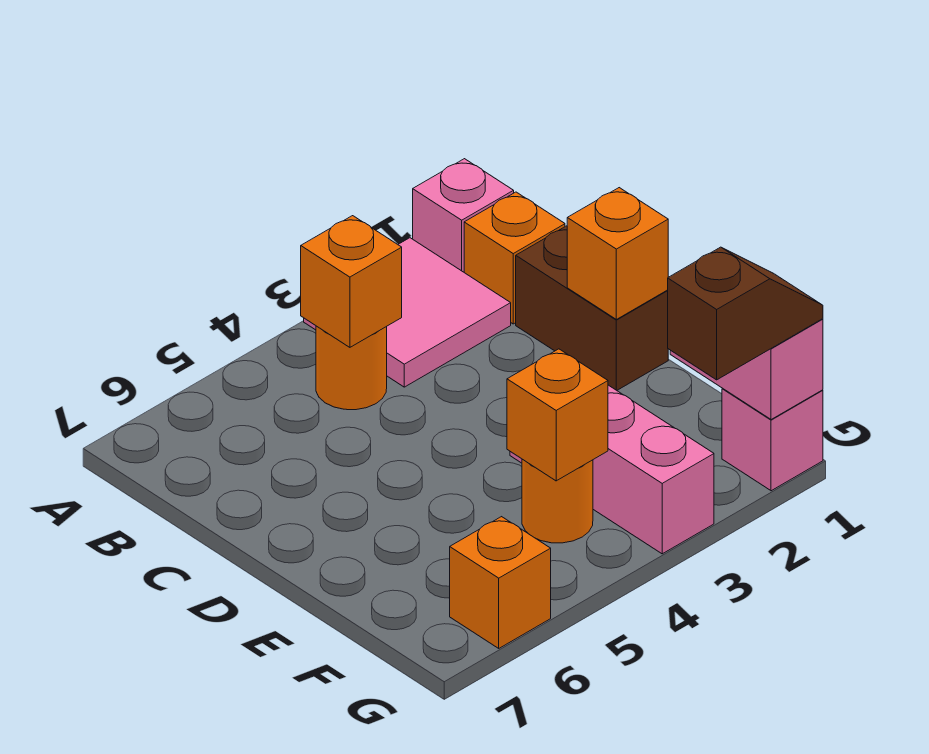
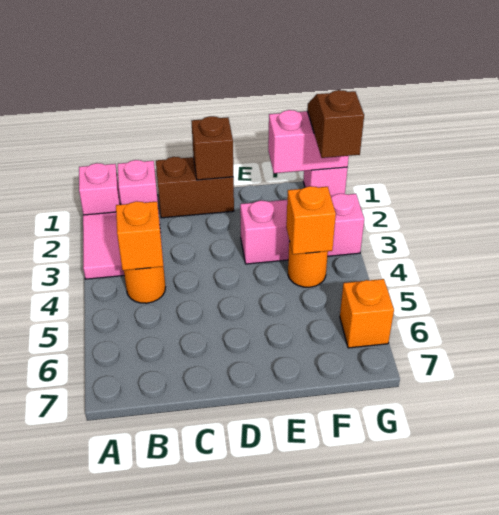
orange brick B1 level 1 -> pink brick B1 level 1
orange brick D1 level 2 -> brown brick D1 level 2

